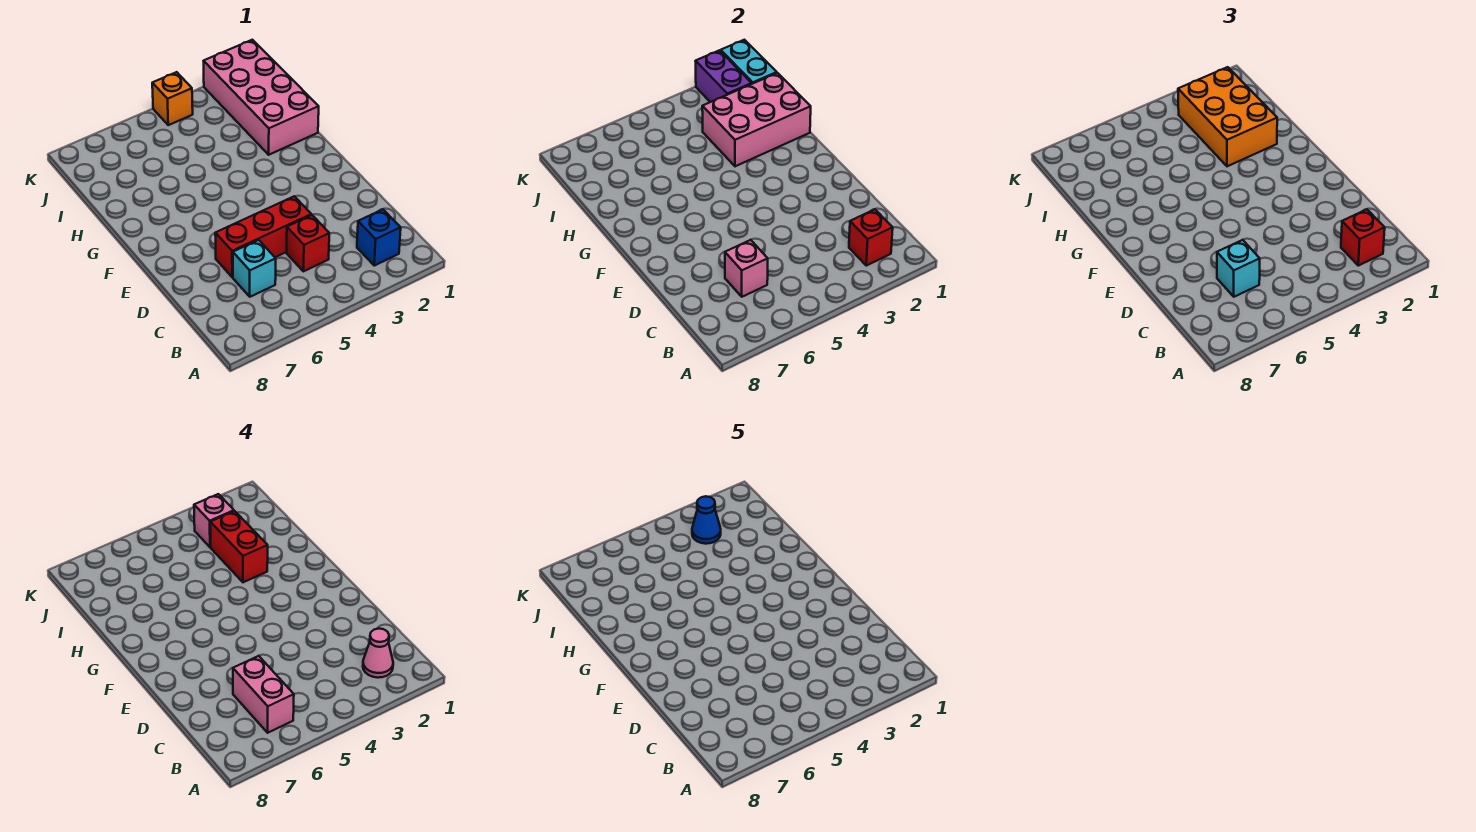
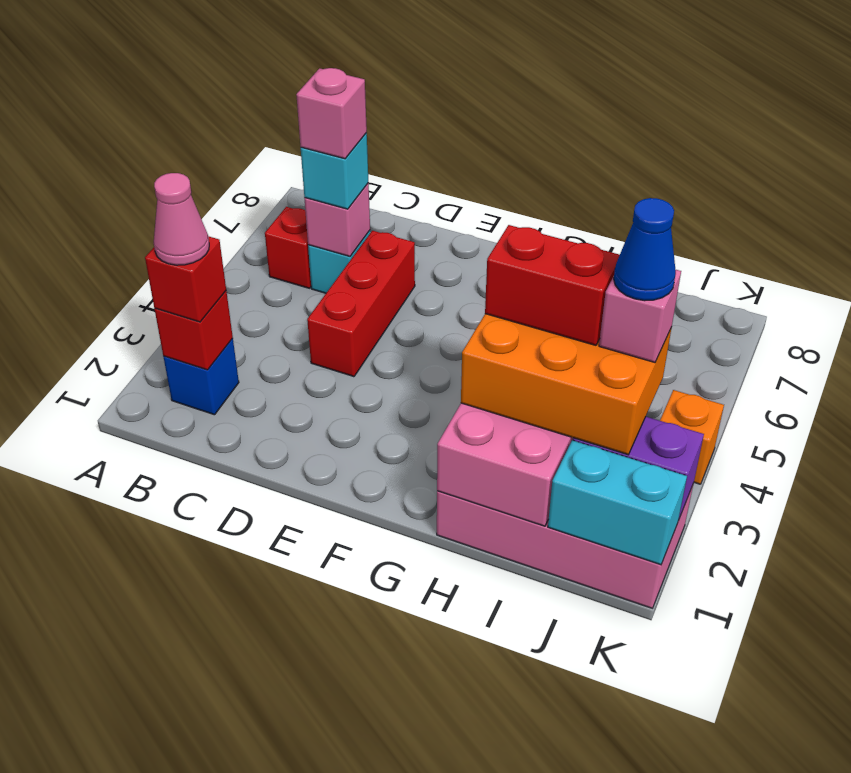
pink brick B6:C6 level 4 -> pink brick C6 level 4
red brick C4 level 1 -> red brick B6 level 1

